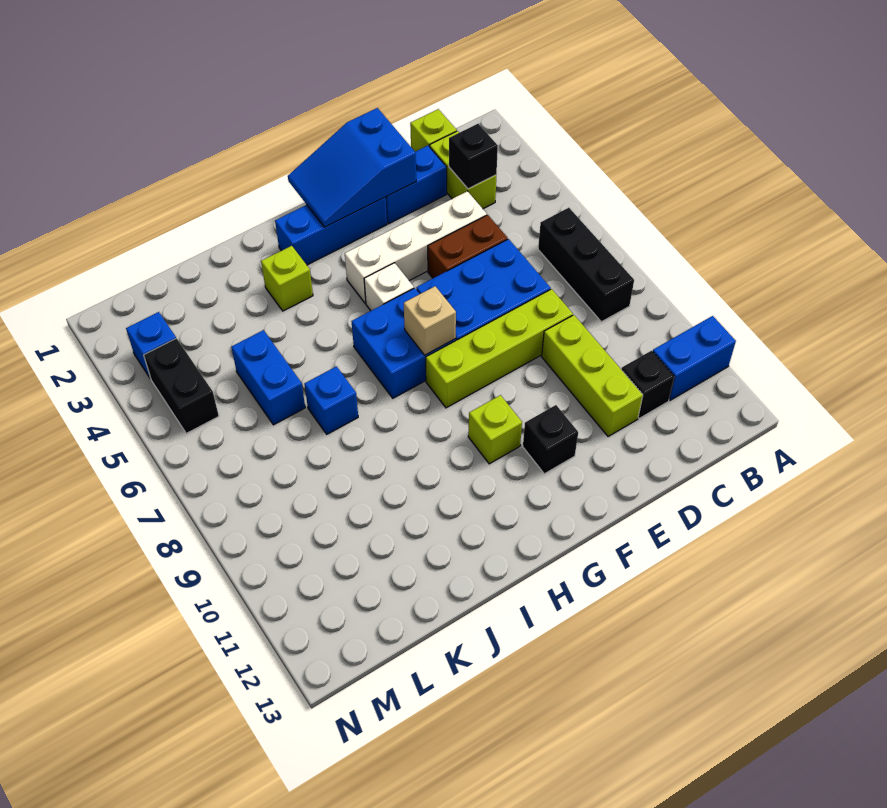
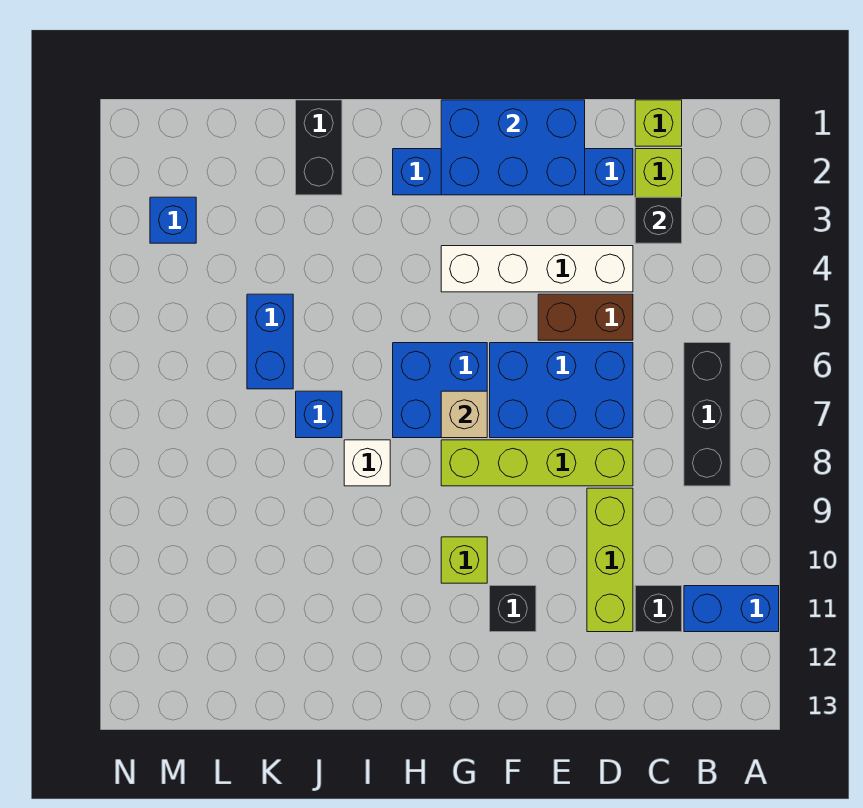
blue slope E1:G2 level 2 top E -> blue brick E1:G2 level 2
white brick G5 level 1 -> white brick I8 level 1
lime brick I3 level 1 -> none
black brick M4:M5 level 1 -> black brick J1:J2 level 1

